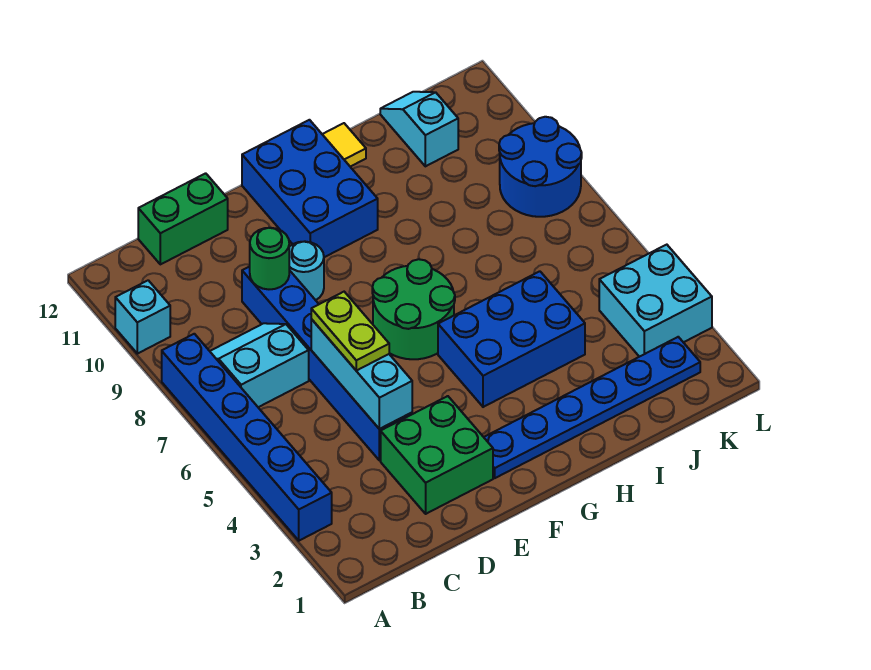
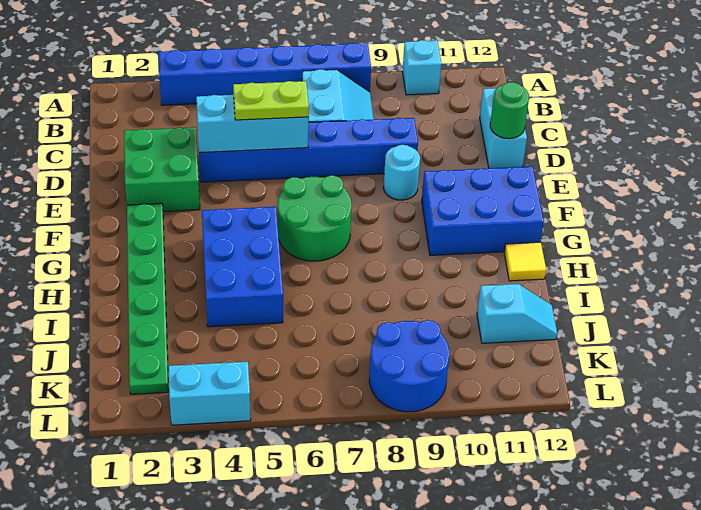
green brick C12:D12 level 1 -> cyan brick C12:D12 level 1
green round brick D9 level 2 -> green round brick D12 level 2
blue plate F2:K2 level 1 -> green plate F2:K2 level 1
cyan brick K3:L4 level 1 -> cyan brick L3:L4 level 1

